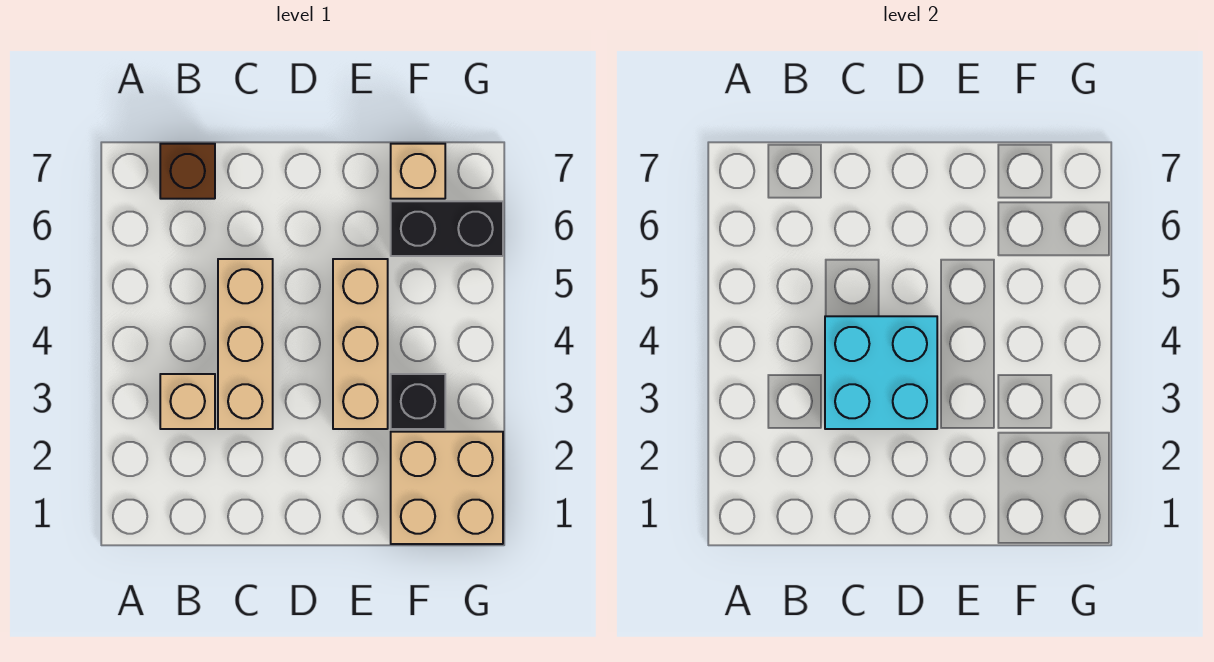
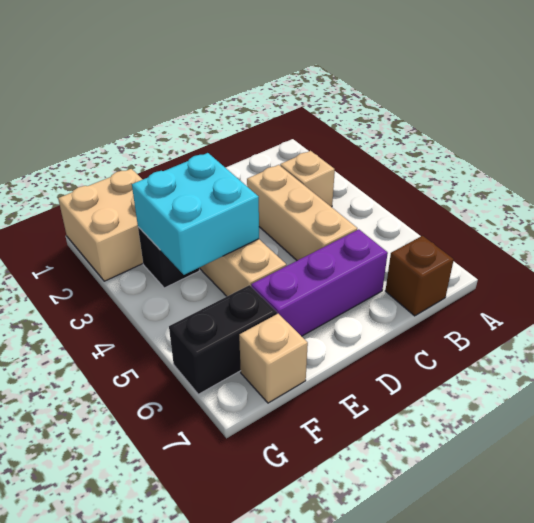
cyan brick C3:D4 level 2 -> cyan brick E3:F4 level 2
none -> purple brick C6:E6 level 1

